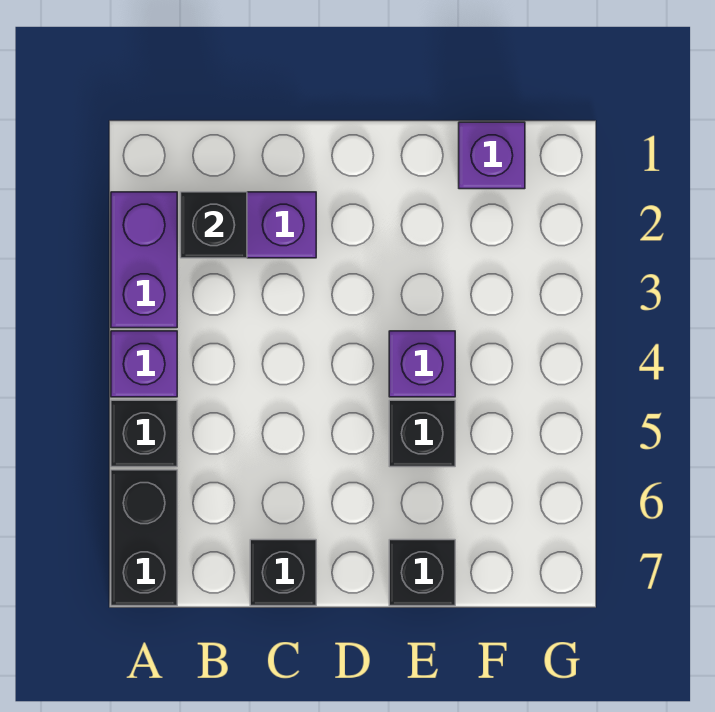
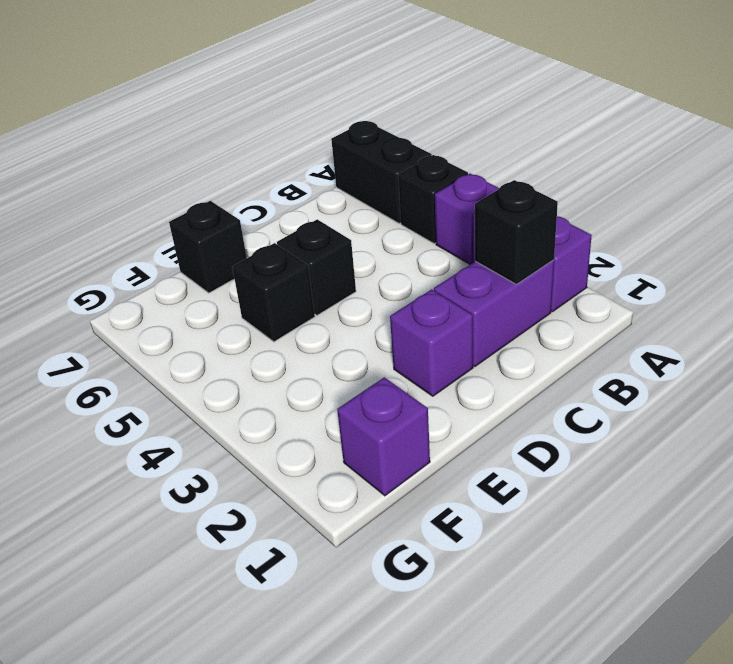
black brick C7 level 1 -> black brick D5 level 1
purple brick E4 level 1 -> purple brick D2 level 1

